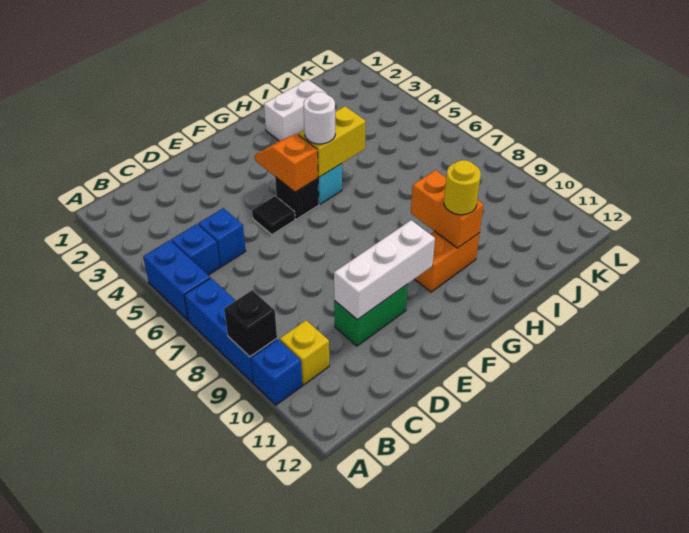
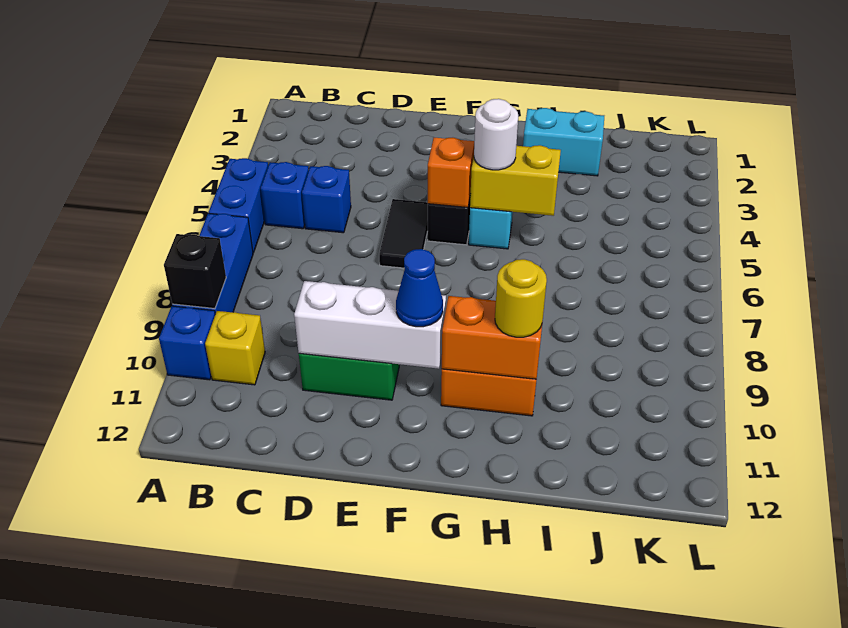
black tile E5 level 1 -> black tile E5:E6 level 1
none -> blue cone F10 level 3
white brick H2:I2 level 1 -> cyan brick H2:I2 level 1
orange brick H9:H10 level 2 -> orange brick G10:H10 level 2

